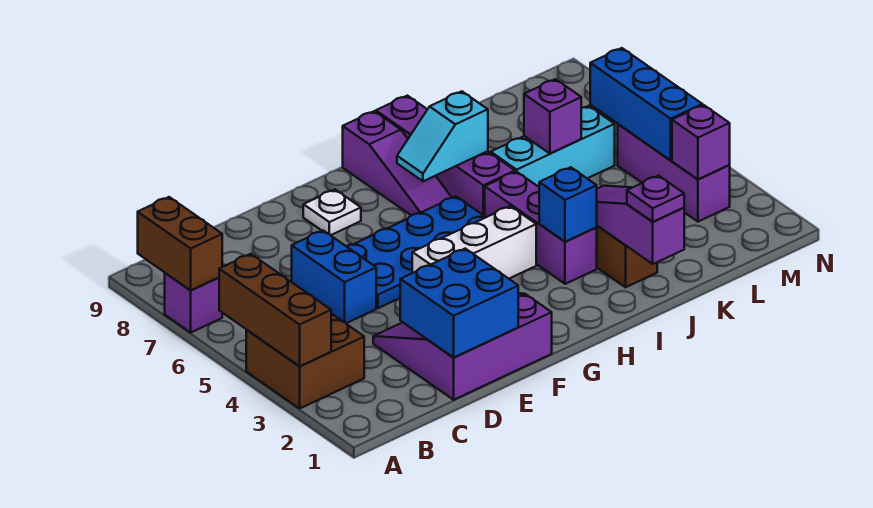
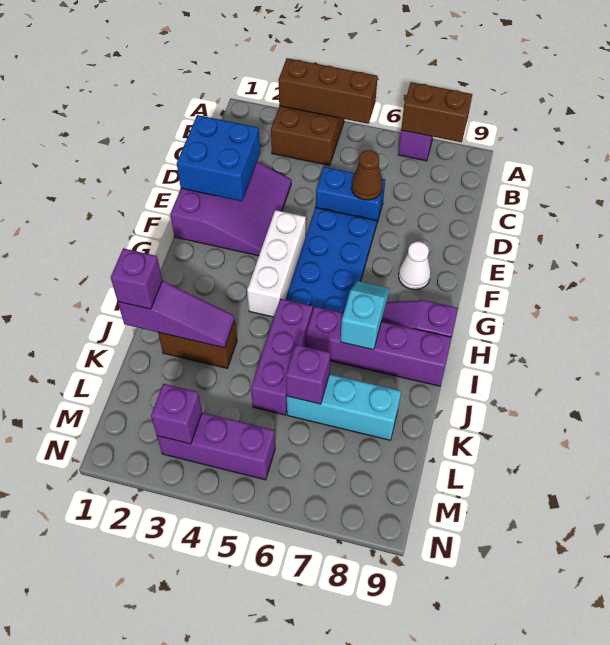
none -> brown cone D6 level 2
white plate F8 level 1 -> white cone F8 level 1
purple brick I3:I5 level 1 -> purple brick I5:K5 level 1
blue brick I3 level 2 -> none
purple plate J1 level 3 -> purple brick J1 level 3
cyan brick J6:L6 level 1 -> cyan brick K6:K8 level 1
blue brick M4:M6 level 2 -> none

